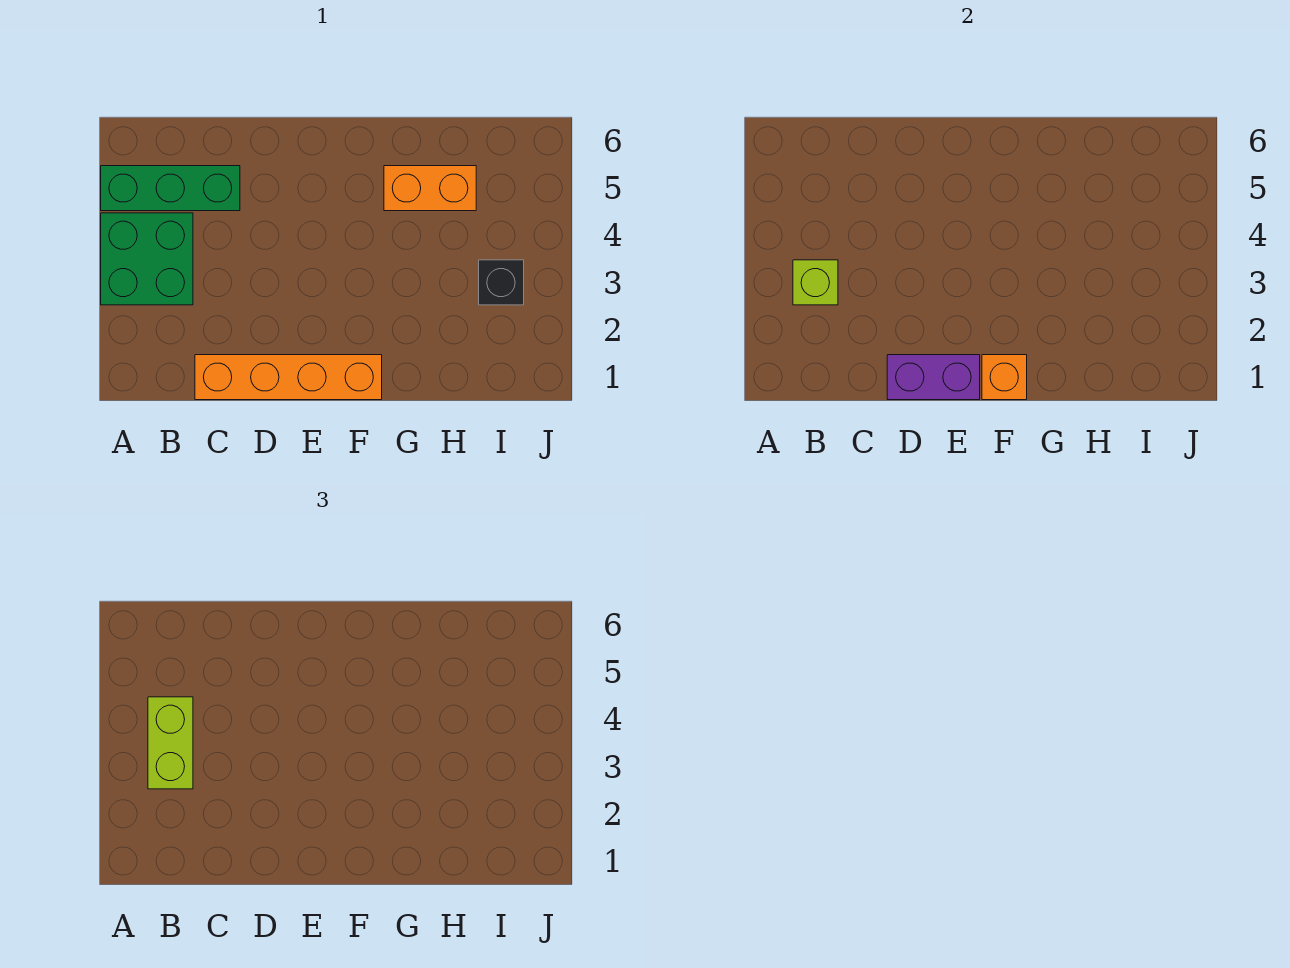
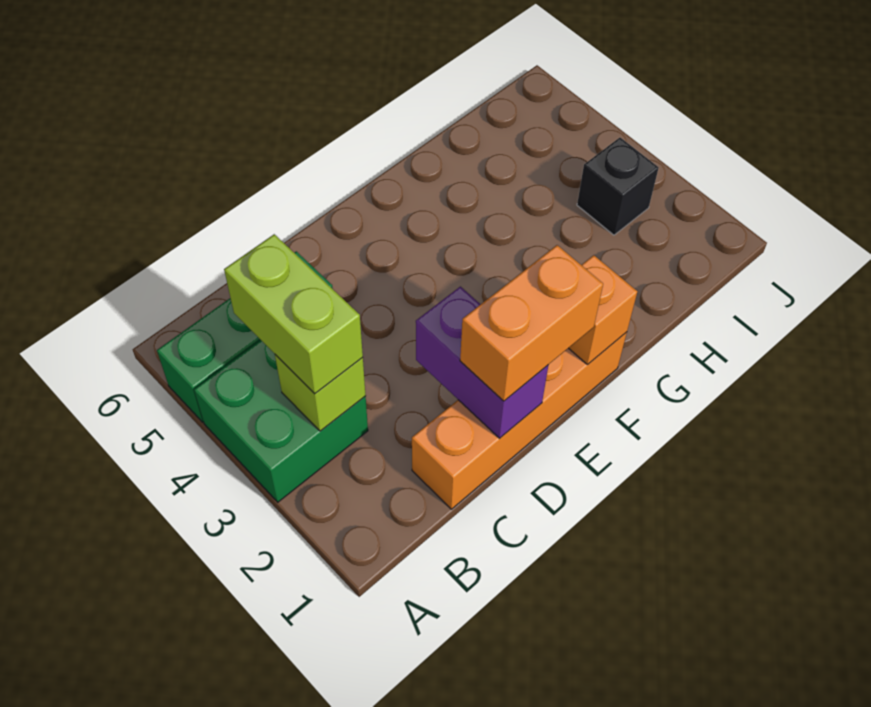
purple brick D1:E1 level 2 -> purple brick D1:D2 level 2
orange brick G5:H5 level 1 -> orange brick D1:E1 level 3

